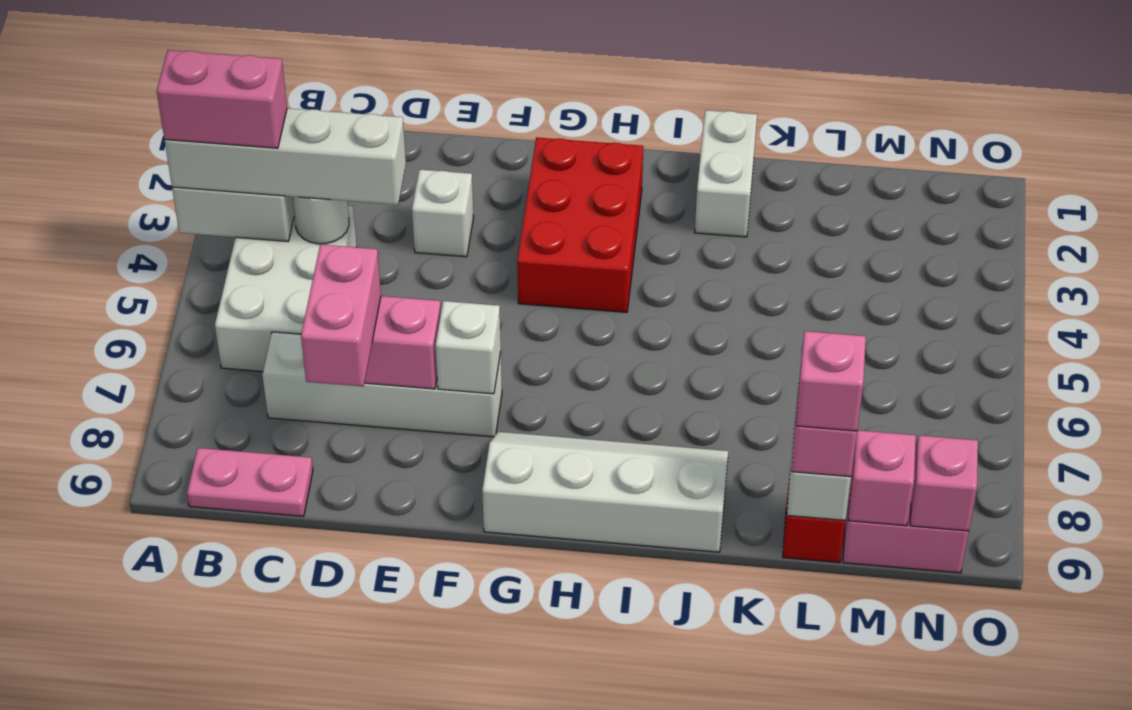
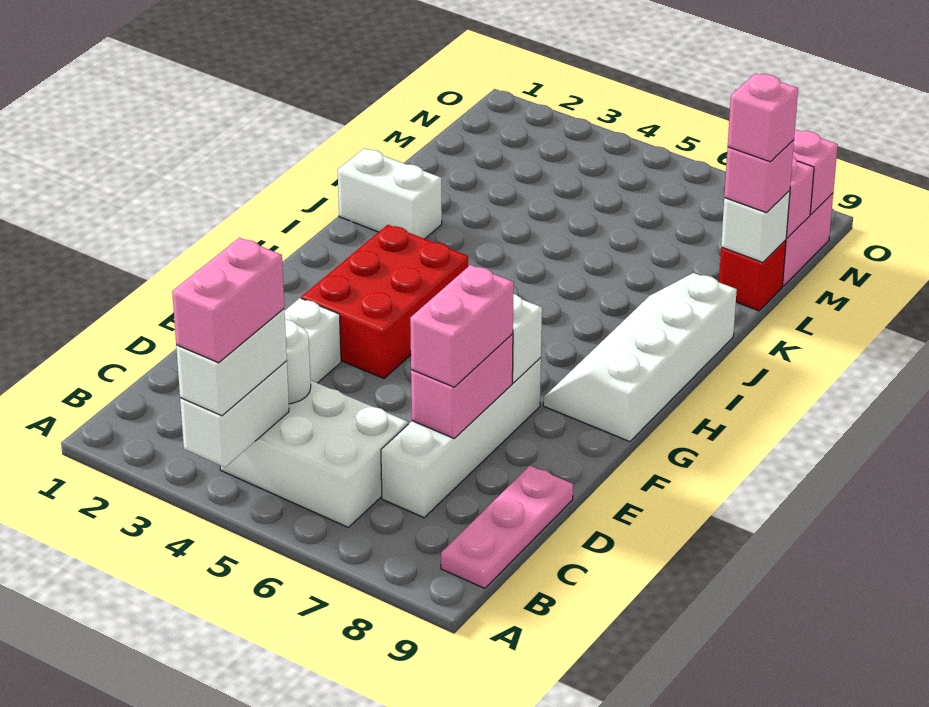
white brick A4:D4 level 3 -> white brick A4:B4 level 3
pink plate B9:C9 level 1 -> pink plate B9:D9 level 1
pink brick D7:D8 level 3 -> pink brick D7:E7 level 3
red brick G2:H4 level 1 -> red brick F3:H4 level 1

